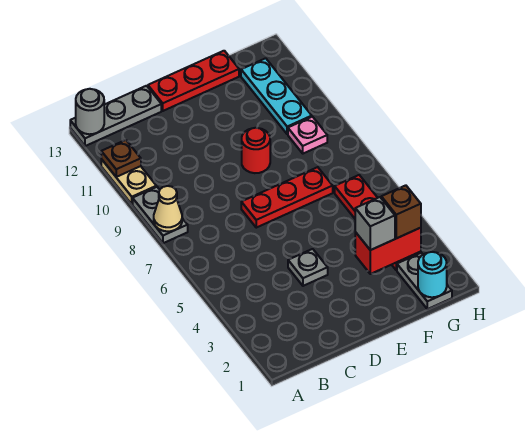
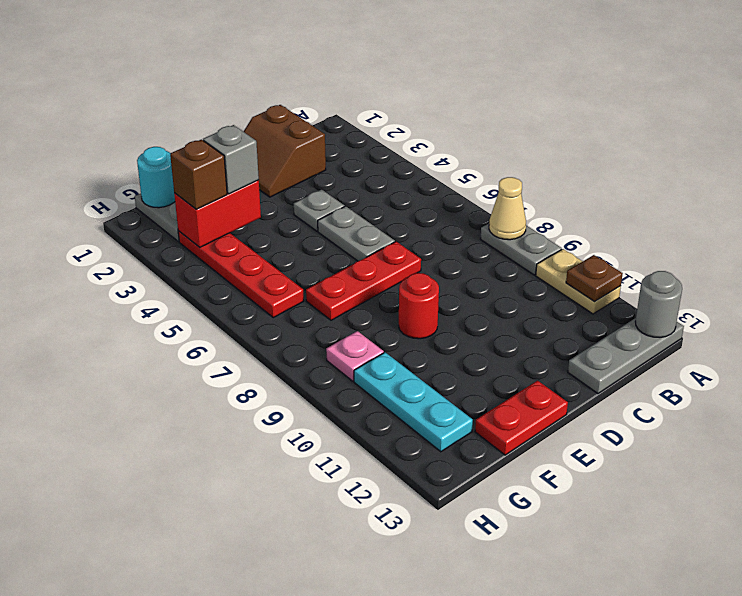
none -> brown slope C1:D2 level 1 top C
none -> grey plate D5:D6 level 1
red plate D13:F13 level 1 -> red plate E13:F13 level 1

